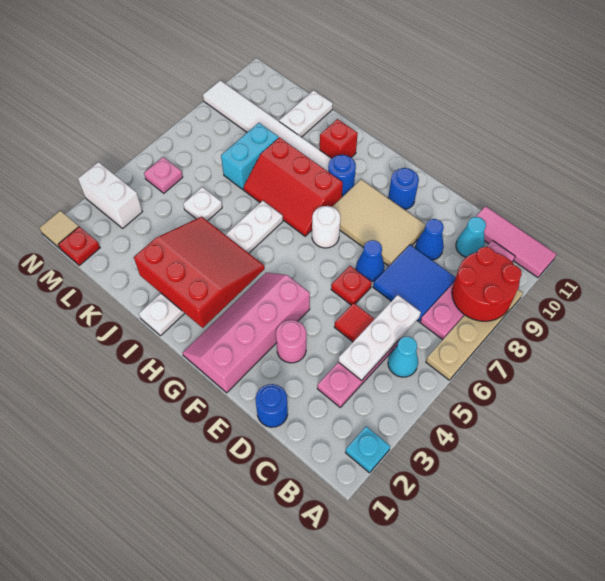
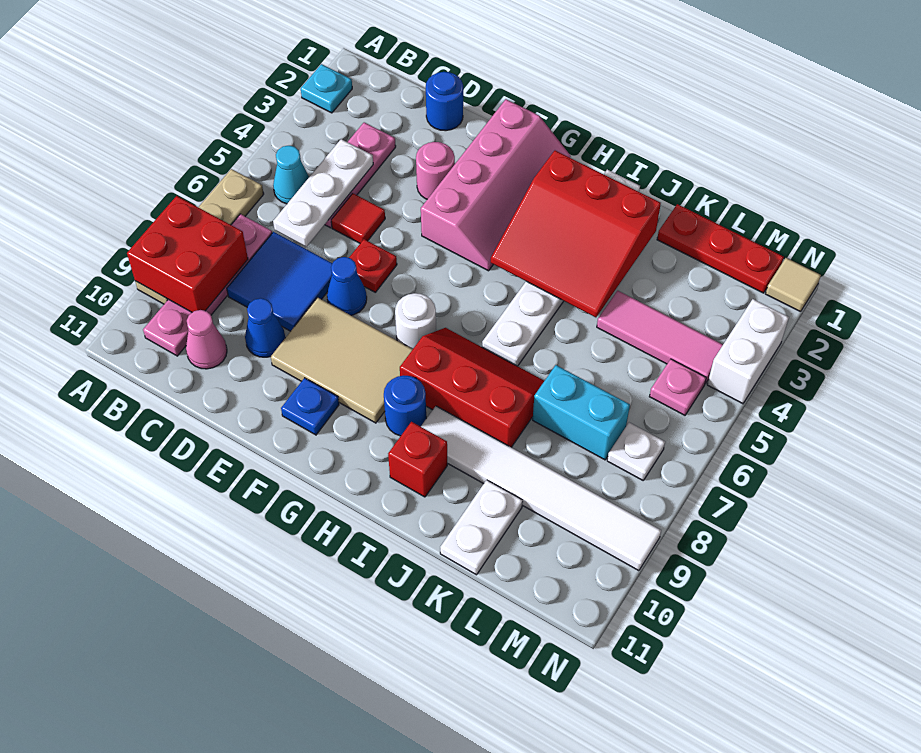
red round brick A8:B9 level 2 -> red brick A8:B9 level 2
pink tile A11:C11 level 1 -> pink tile K4:M4 level 1
cyan cone C10 level 1 -> pink cone C10 level 1
blue round brick F10 level 1 -> blue plate F10 level 1
white plate K5 level 1 -> white plate M7 level 1
cyan brick K7:K8 level 1 -> cyan brick K7:L7 level 1
red plate M1 level 1 -> red plate K1:M1 level 1
white brick M3:N3 level 1 -> white brick N3:N4 level 1

